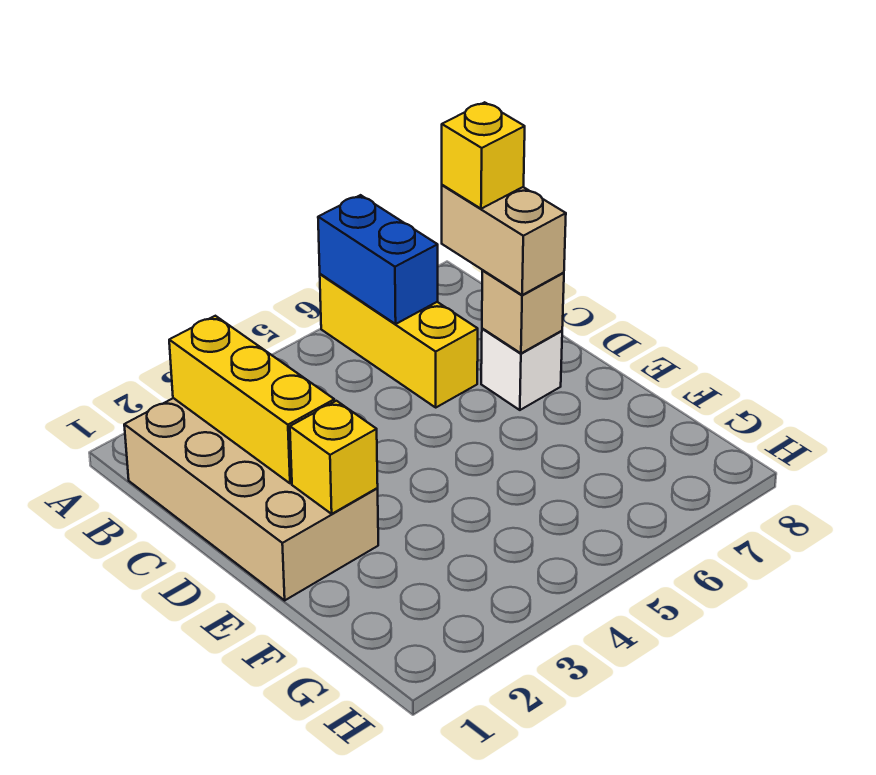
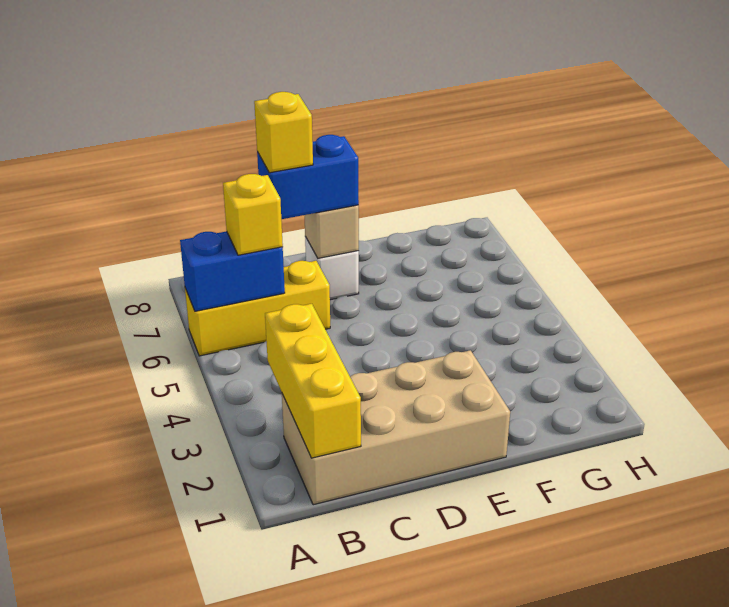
yellow brick B2:D2 level 2 -> yellow brick B1:B3 level 2
tan brick C7:D7 level 3 -> blue brick C7:D7 level 3
yellow brick E2 level 2 -> yellow brick B6 level 3

